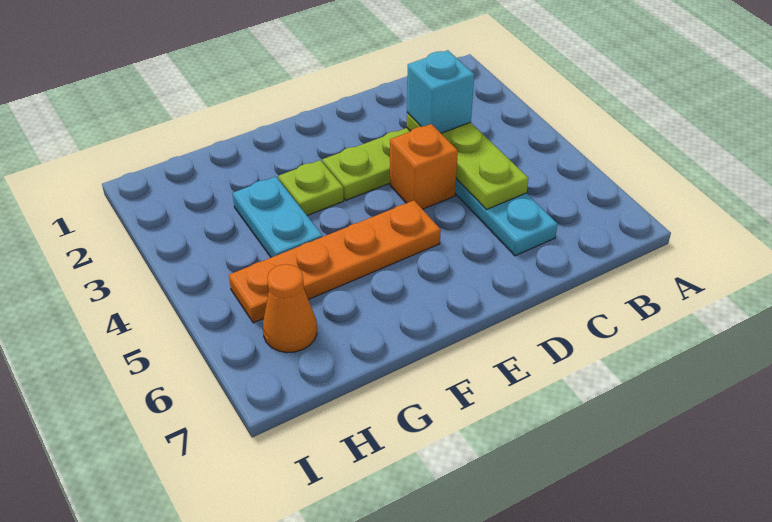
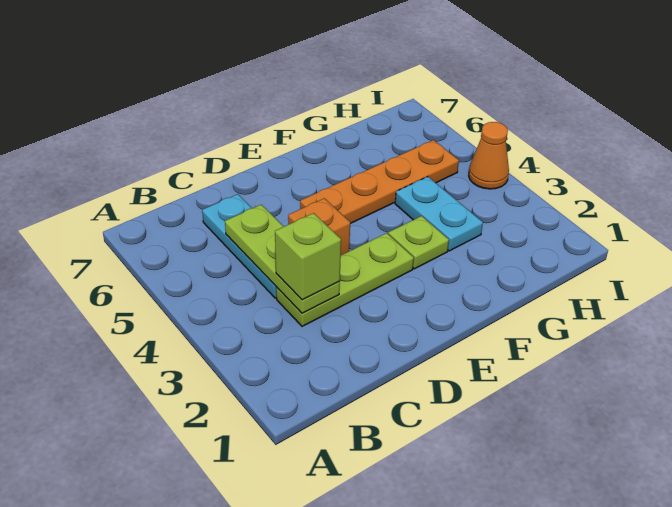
cyan brick C3 level 3 -> lime brick C3 level 3
orange cone H6 level 1 -> orange cone I4 level 1

